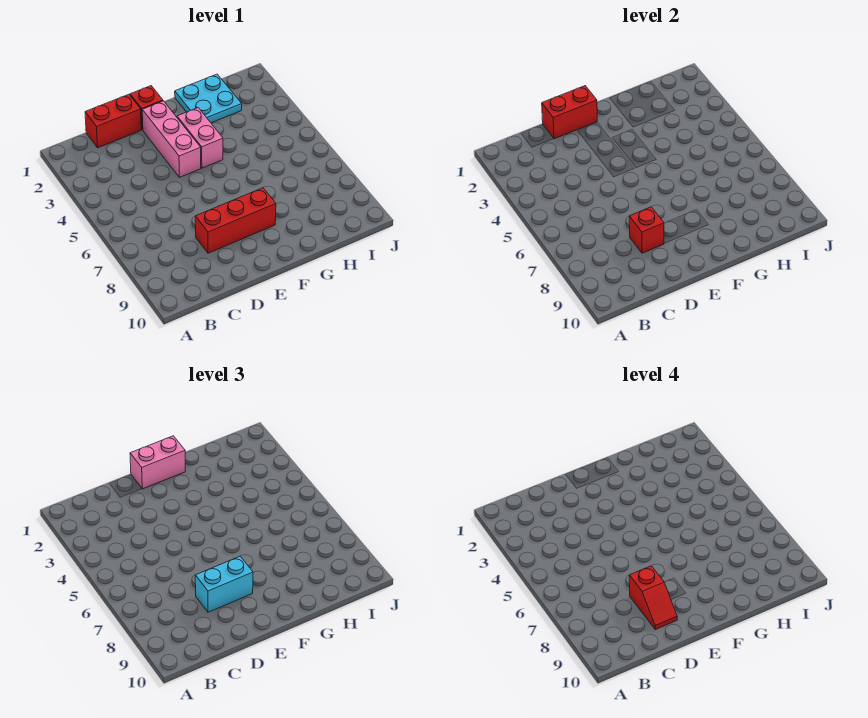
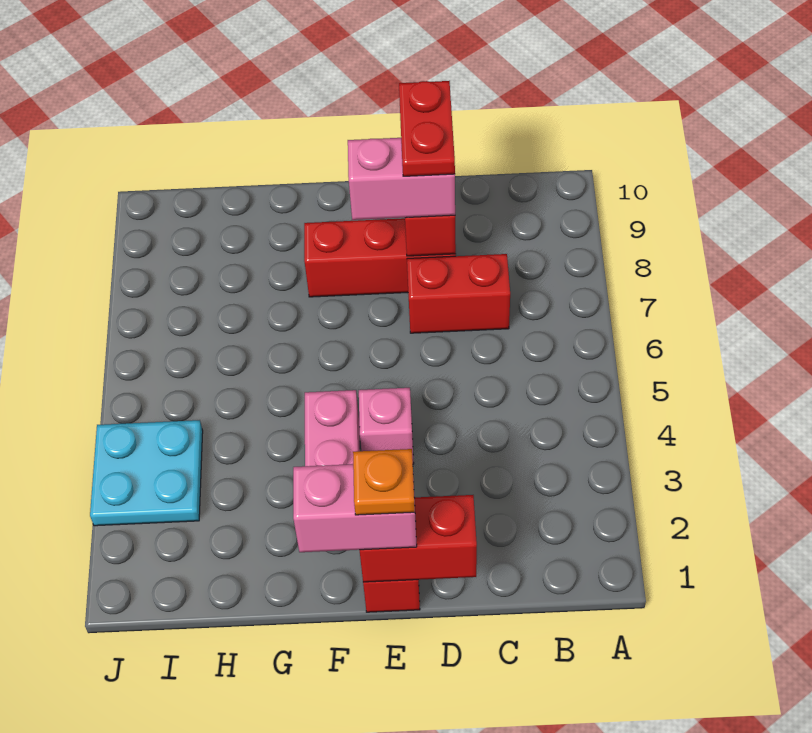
red brick C1:D1 level 1 -> red brick C7:D7 level 1
cyan brick D8:E8 level 3 -> pink brick D8:E8 level 3
red slope D8:D9 level 4 top 8 -> red plate D8:D9 level 4
none -> orange plate E1 level 4
pink brick E2:E4 level 1 -> pink brick E4 level 1
cyan plate G1:H2 level 1 -> cyan plate I3:J4 level 1

